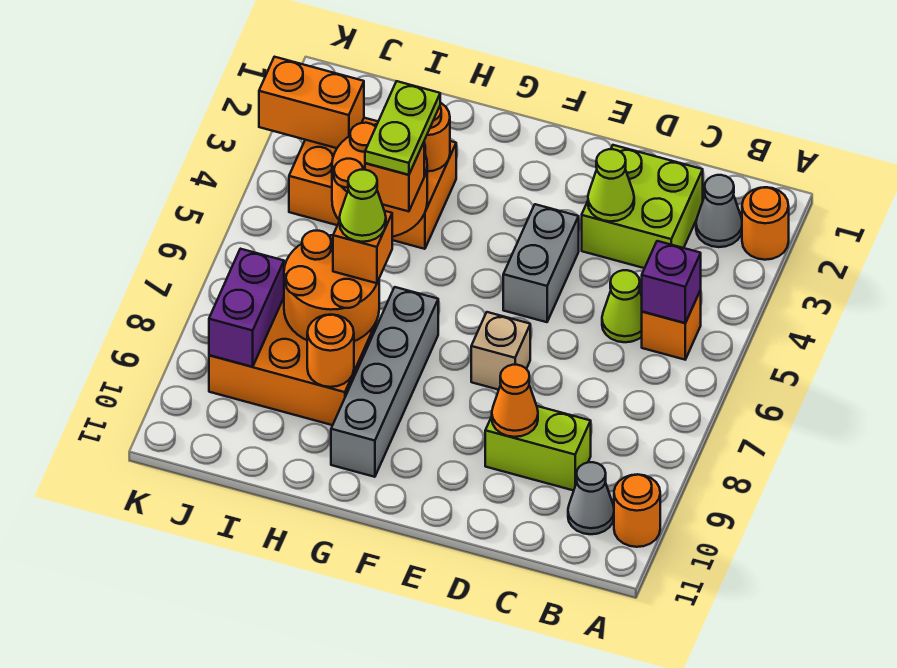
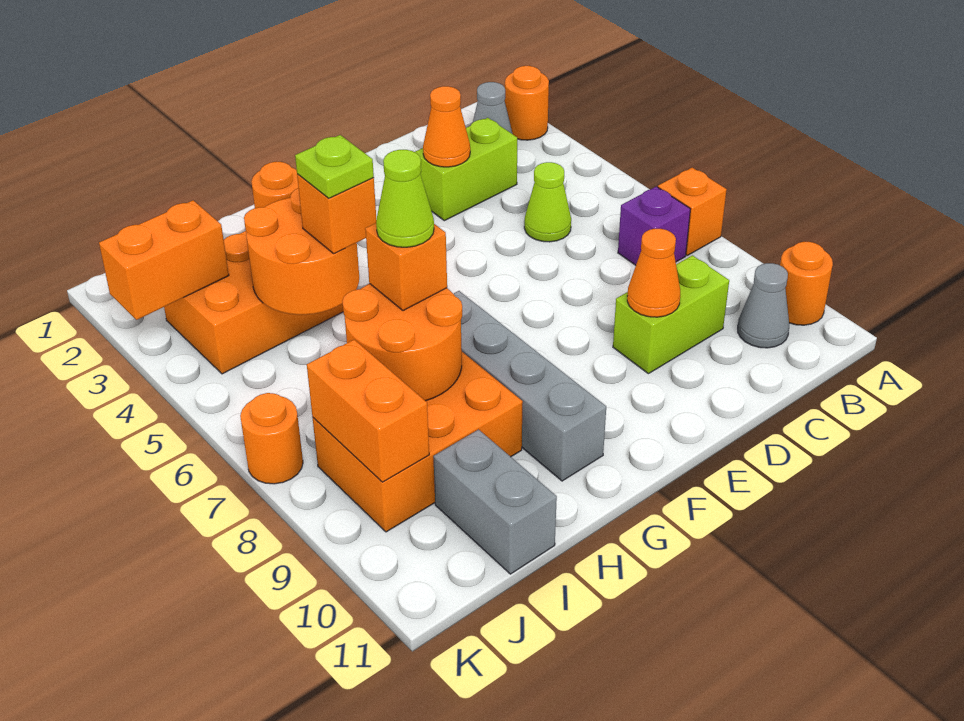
orange brick B5 level 1 -> orange brick A7 level 1
purple brick B5 level 2 -> purple brick B7 level 1
lime brick C2:D3 level 1 -> lime brick C3:D3 level 1
lime cone D3 level 2 -> orange cone D3 level 2
grey brick E4:E5 level 1 -> grey brick I10:I11 level 1
tan brick E7 level 1 -> none
lime plate H4:H5 level 4 -> lime plate H5 level 4
orange round brick H9 level 2 -> orange round brick K7 level 1
purple brick J8:J9 level 2 -> orange brick J8:J9 level 2

